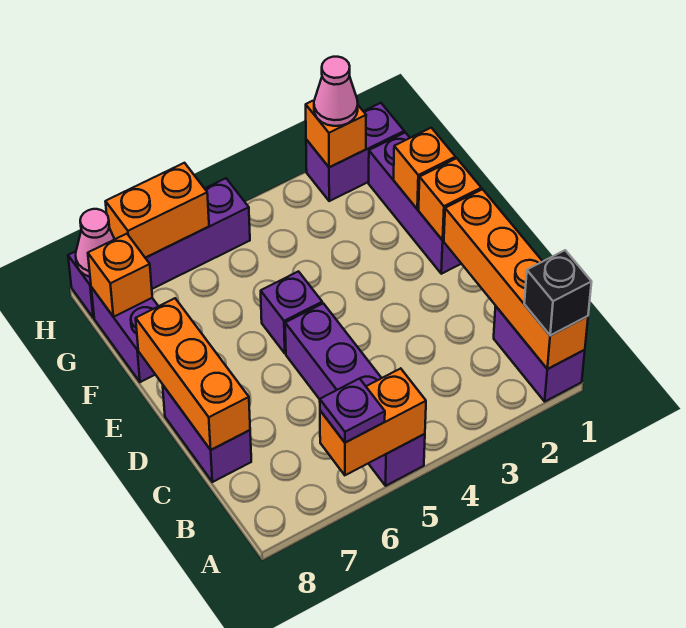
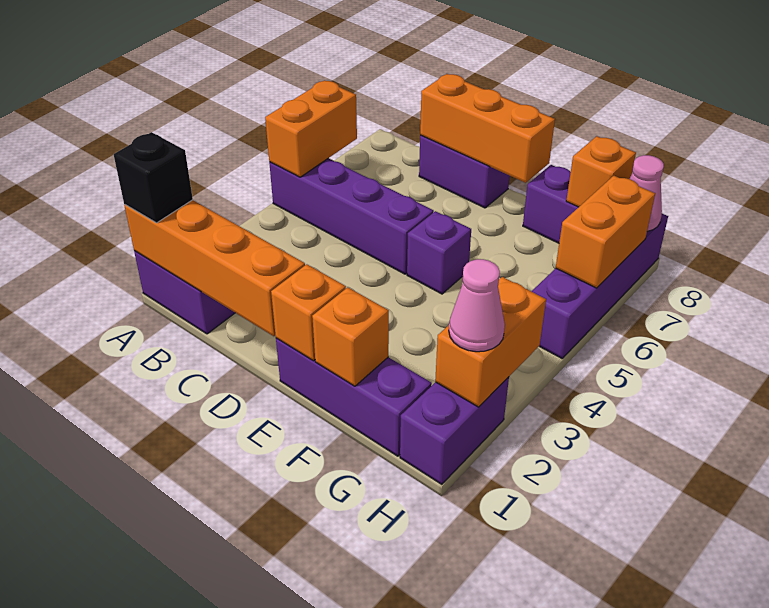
purple plate A6 level 3 -> none
orange brick H2 level 2 -> orange brick H2:H3 level 2

